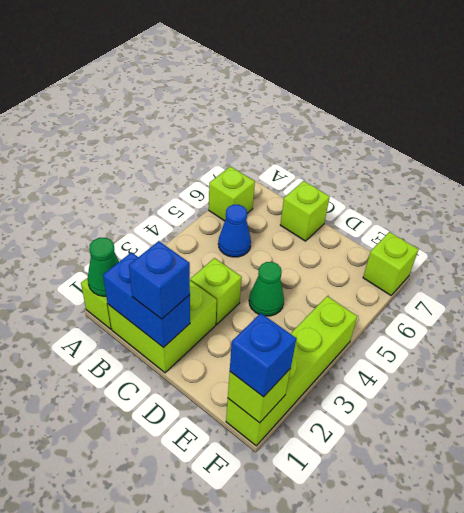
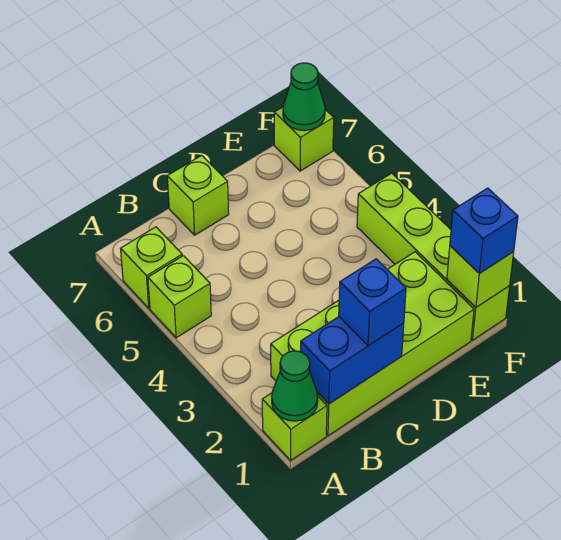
lime brick B1:C2 level 1 -> lime brick B1:E2 level 1
blue cone B5 level 1 -> none
lime brick C3 level 1 -> lime brick A5 level 1
green cone D4 level 1 -> green cone F7 level 2

